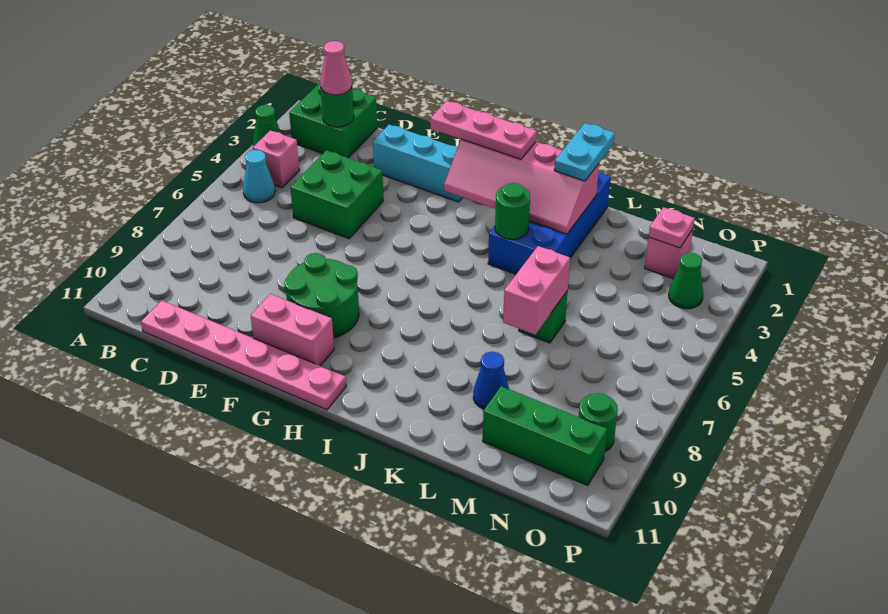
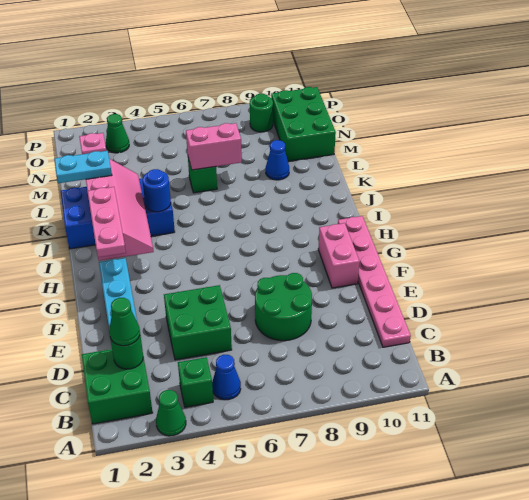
pink brick B4 level 1 -> green brick B4 level 1
cyan cone B5 level 1 -> blue cone B5 level 1
pink cone C2 level 3 -> green cone C2 level 3
green round brick F8:G9 level 1 -> green round brick D7:E8 level 1
green round brick J4 level 2 -> blue round brick J4 level 2
green brick M10:O10 level 1 -> green brick M10:O11 level 1
pink plate N2 level 2 -> none

